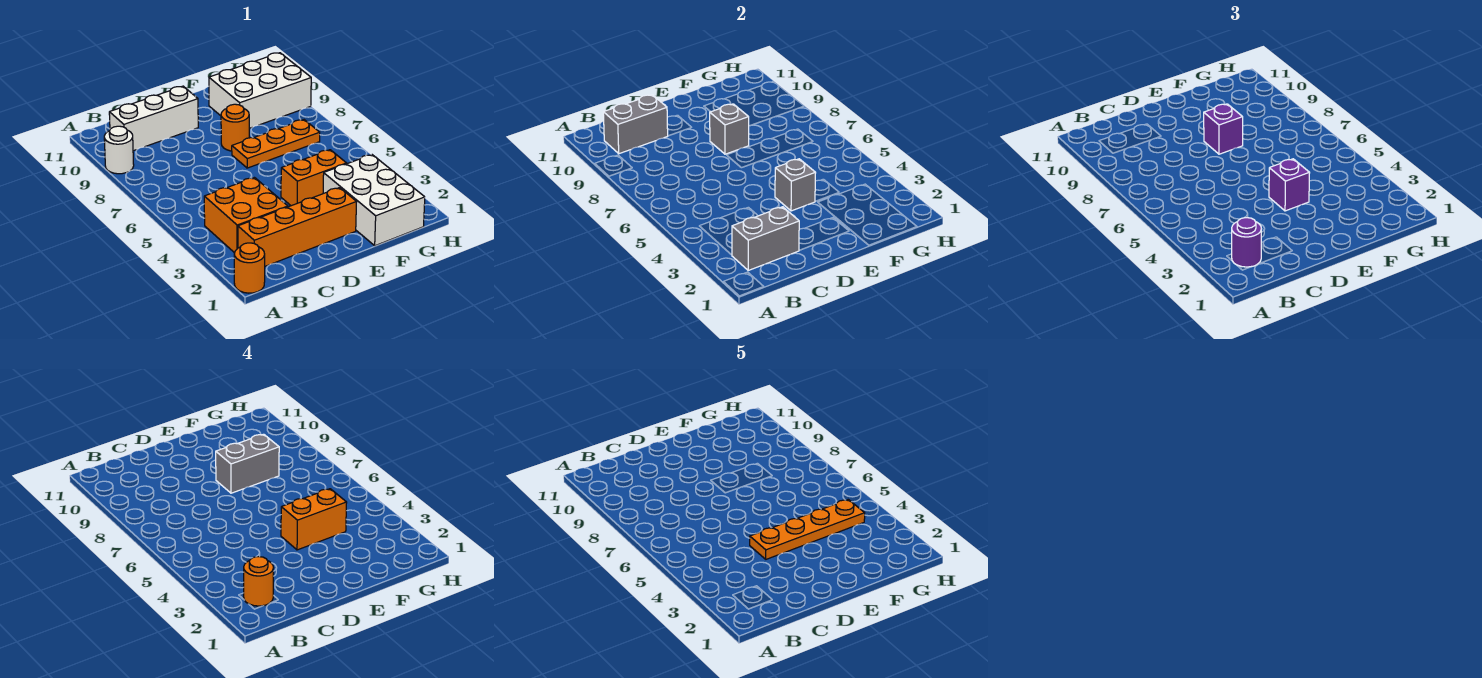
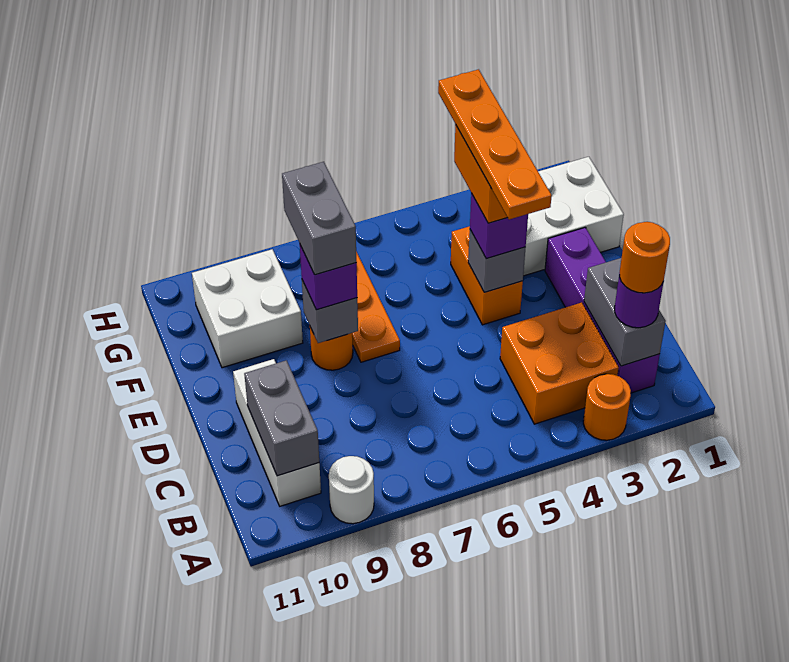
orange round brick A1 level 1 -> orange round brick A3 level 1
orange brick B2:E2 level 1 -> purple brick B2:E2 level 1
white brick F9:H10 level 1 -> white brick F9:G10 level 1

